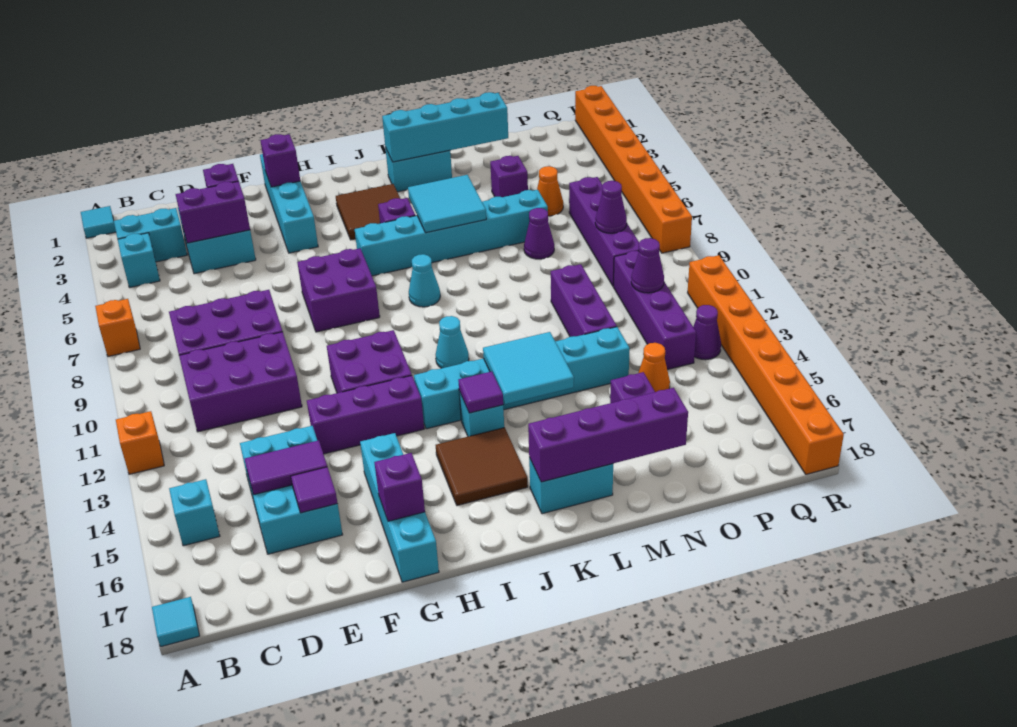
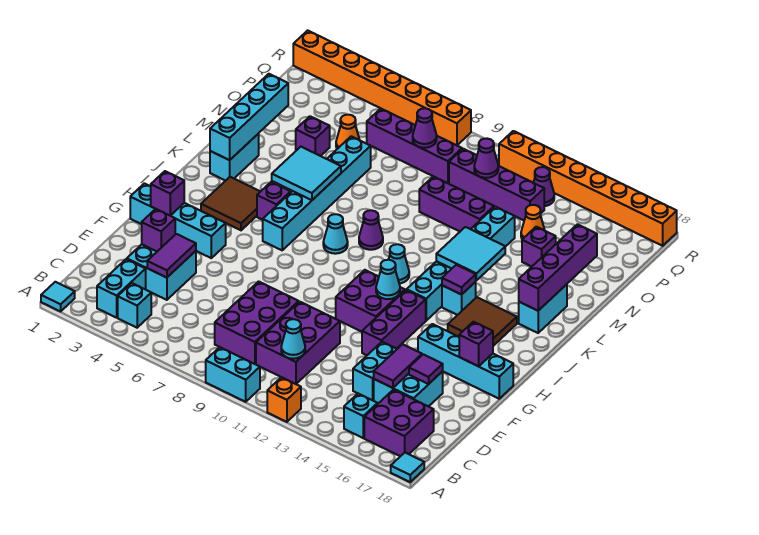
orange brick A7 level 1 -> none
none -> cyan brick A9:A10 level 1
none -> cyan cone C11 level 2
purple brick D4:E4 level 2 -> purple tile D4:E4 level 2
purple brick G7:H8 level 1 -> purple brick B16:C17 level 1
none -> cyan cone H12 level 2
purple cone N7 level 1 -> purple cone K9 level 1

